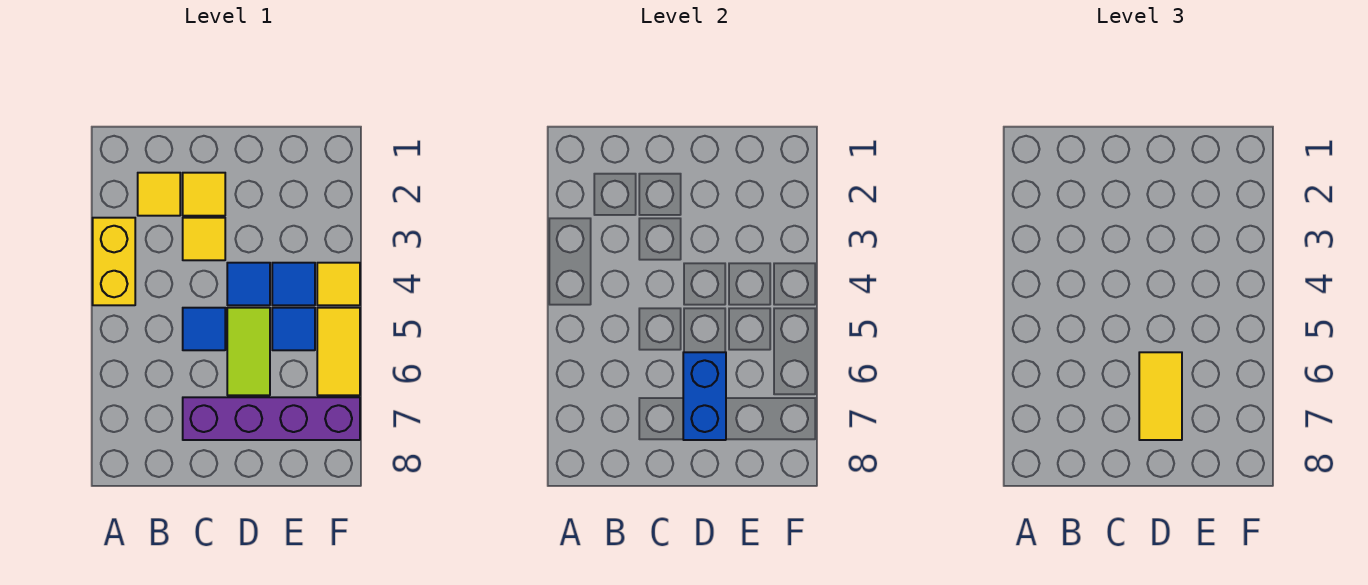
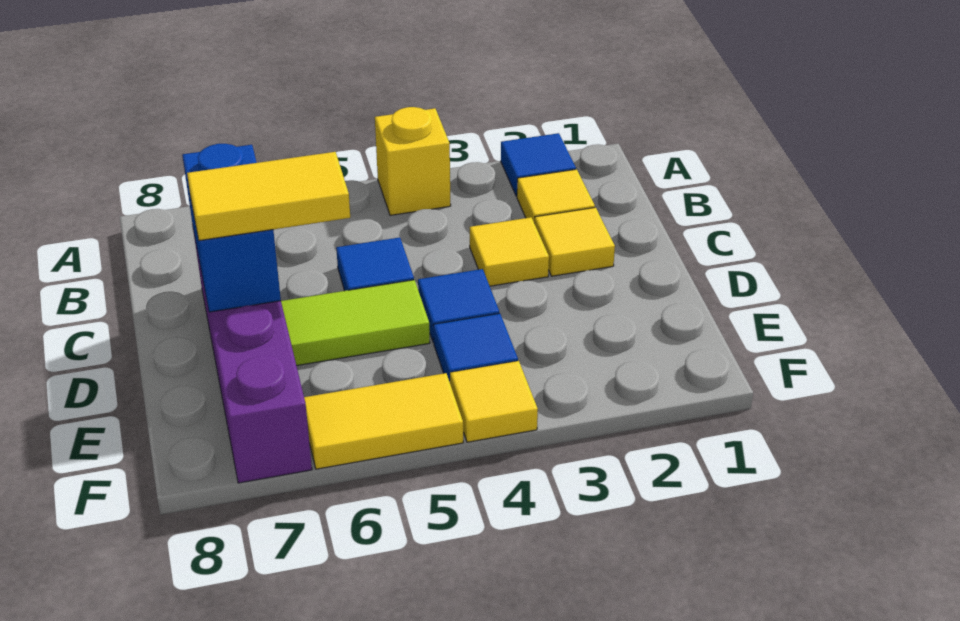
yellow brick A3:A4 level 1 -> yellow brick A4 level 1
blue brick D6:D7 level 2 -> blue brick C7:D7 level 2
blue tile E5 level 1 -> blue tile A2 level 1

